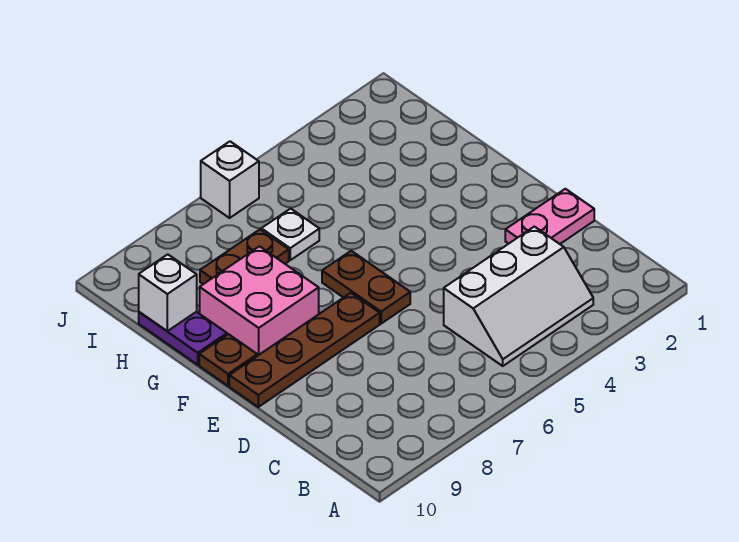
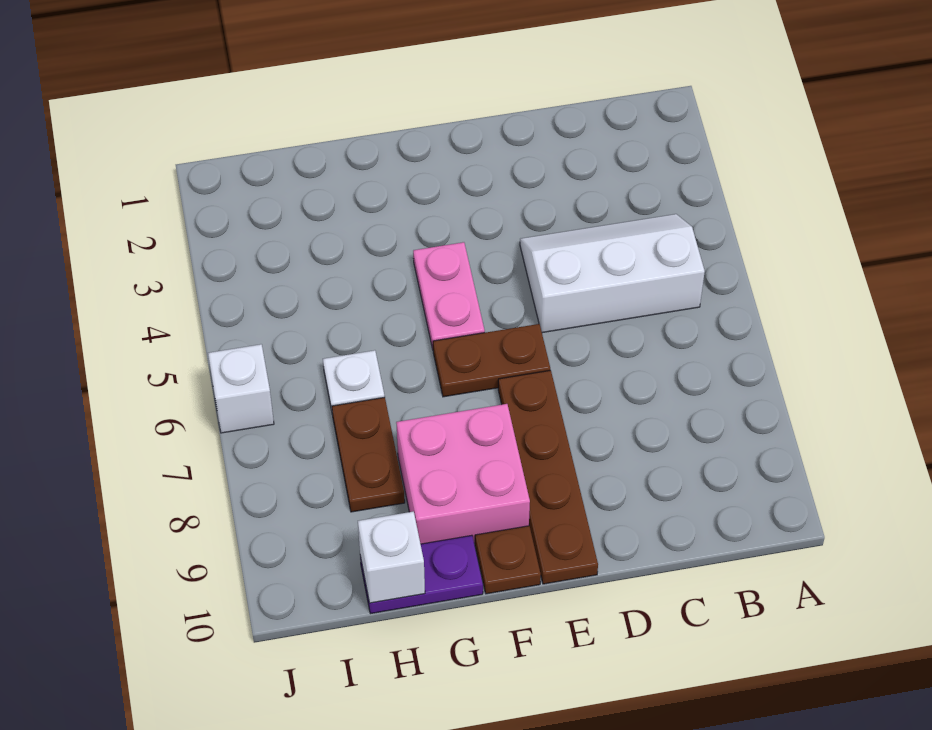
white slope B3:C5 level 1 top C -> white slope B4:D5 level 1 top 5
pink plate D1:D2 level 1 -> pink plate F4:F5 level 1

